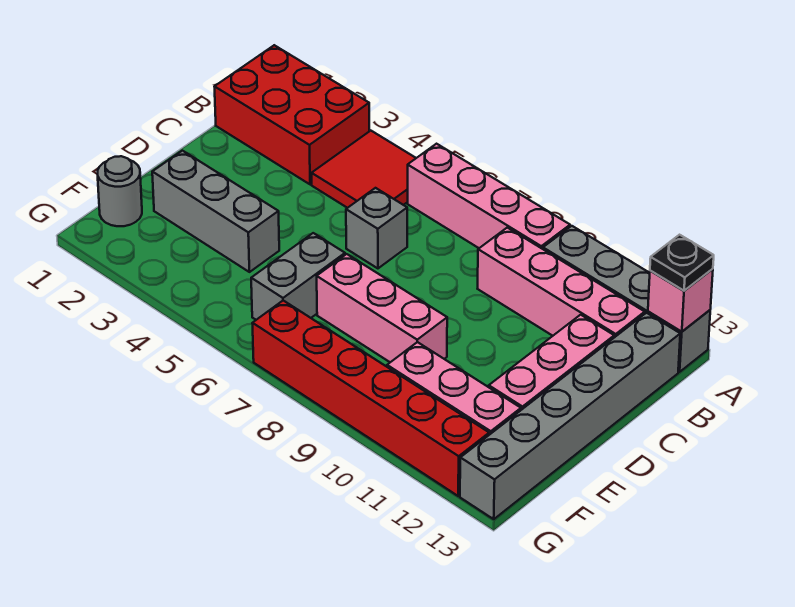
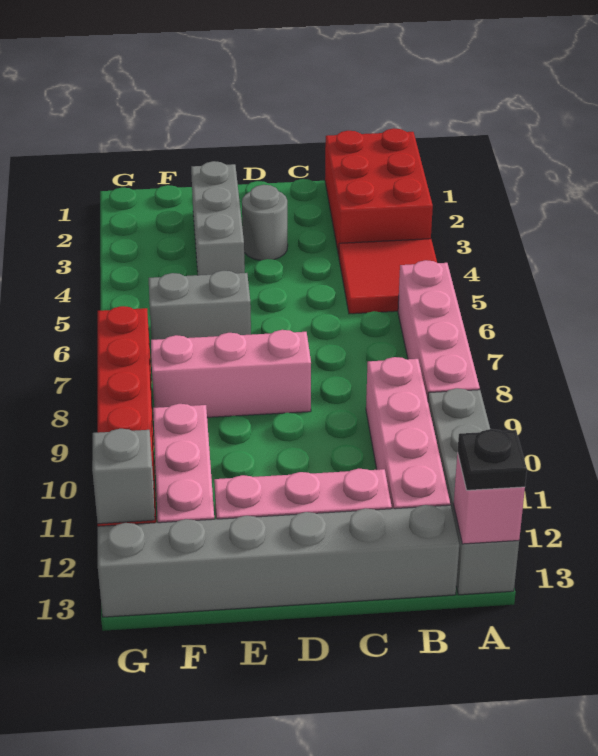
grey brick C6 level 1 -> grey brick G12 level 2
pink brick E7:E9 level 1 -> pink brick D8:F8 level 1
grey round brick F1 level 1 -> grey round brick D3 level 1

